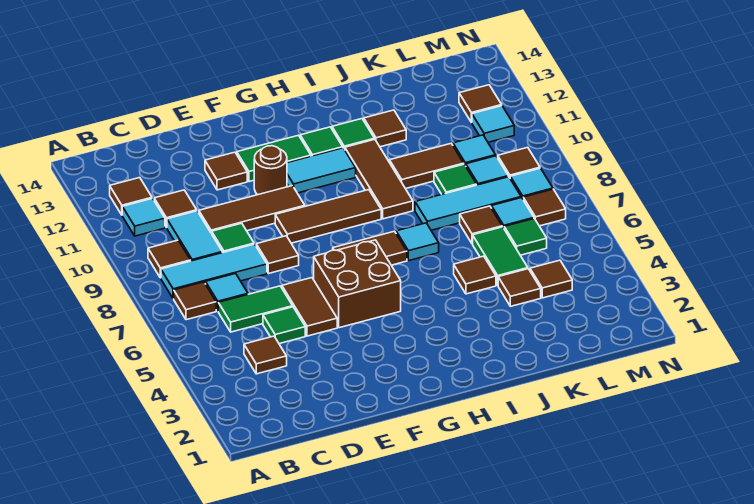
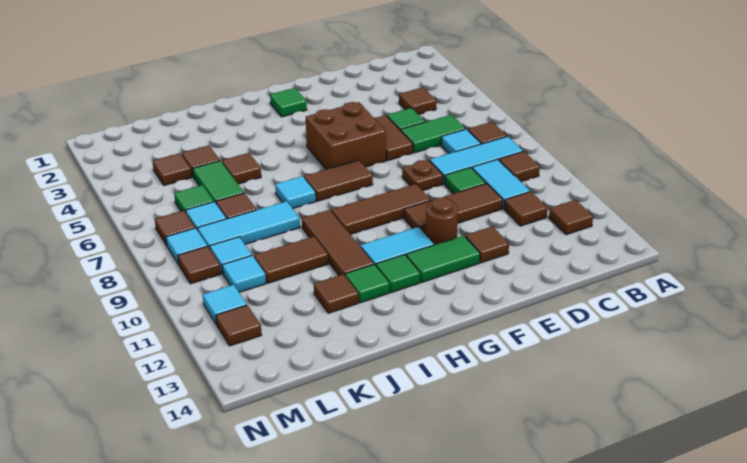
cyan tile B11 level 1 -> none
brown tile E8 level 1 -> brown plate E8 level 1
green tile K9 level 1 -> green tile G2 level 1

